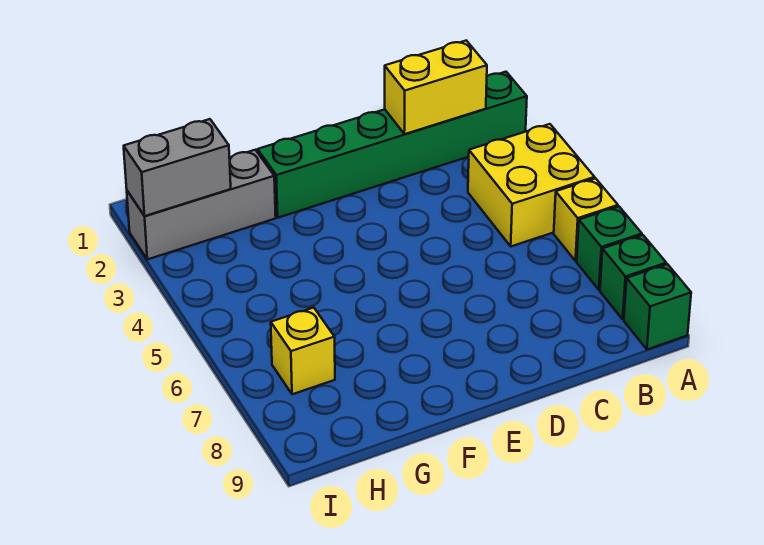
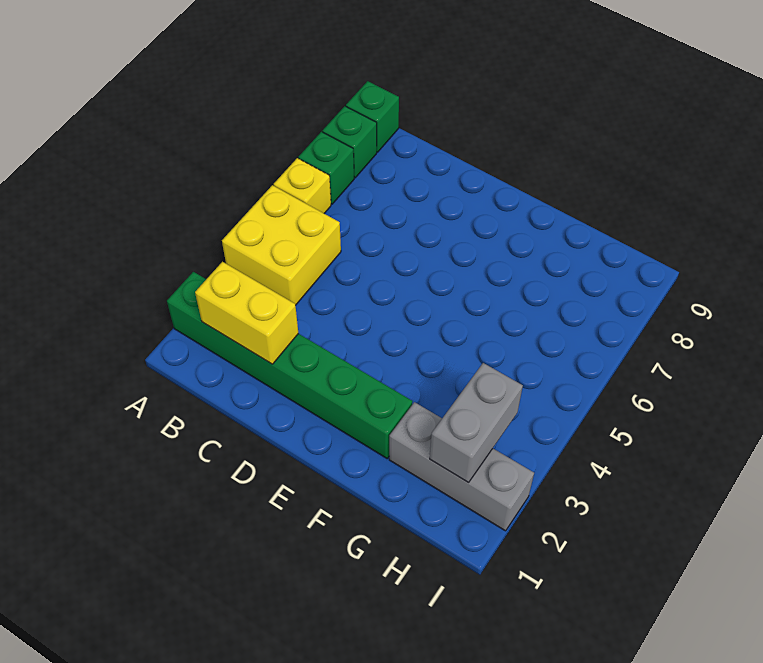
grey brick H2:I2 level 2 -> grey brick H2:H3 level 2
yellow brick H7 level 1 -> none

